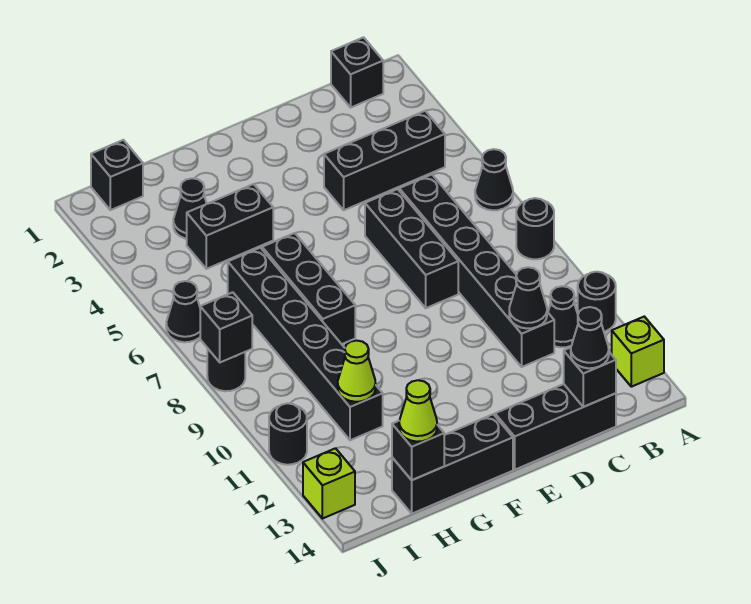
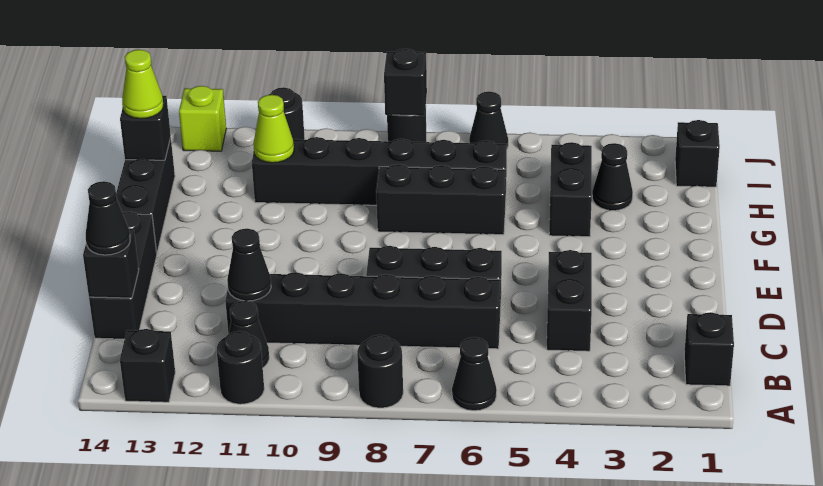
lime brick A13 level 1 -> black brick A13 level 1
black brick B4:D4 level 1 -> black brick C4:D4 level 1

